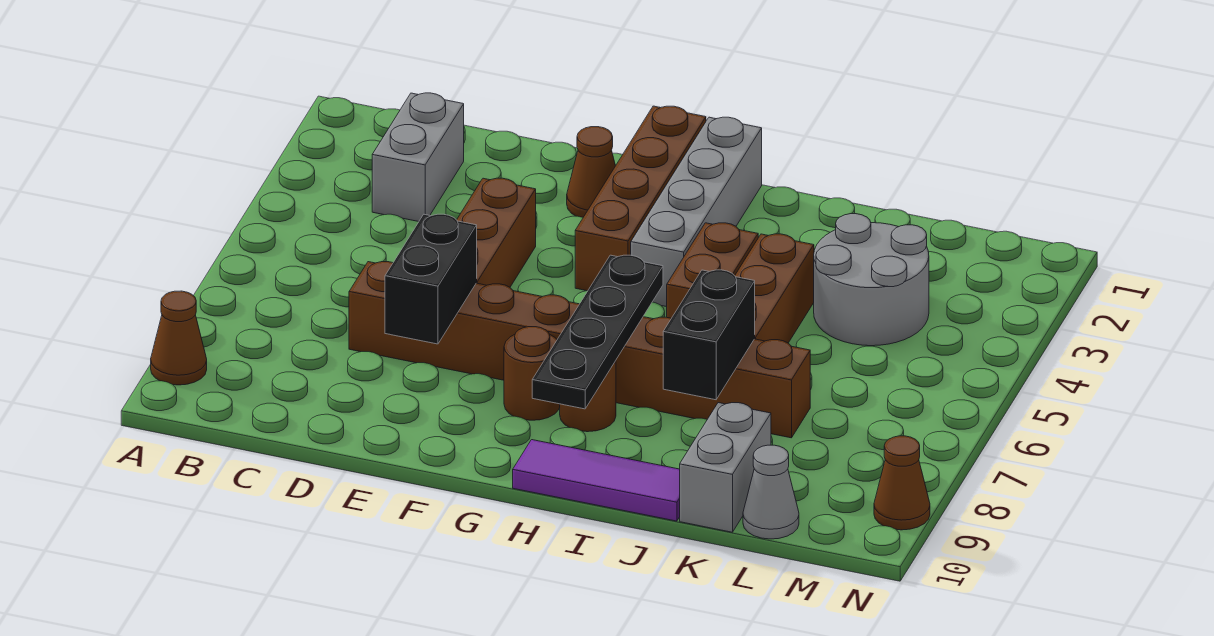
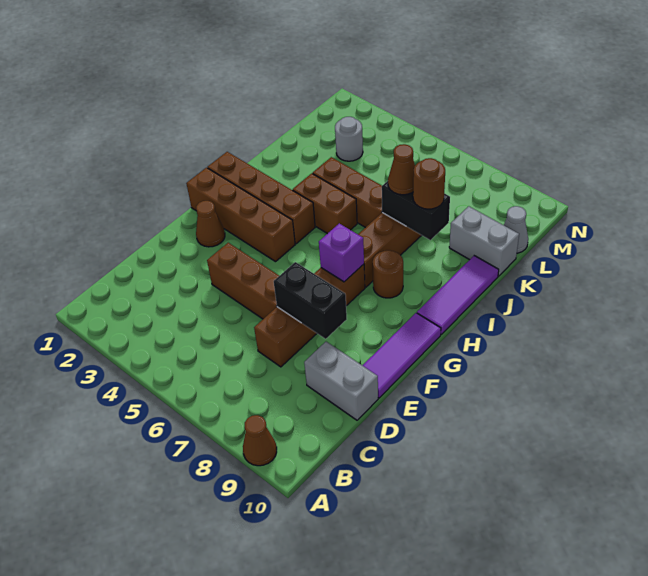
grey brick C2:C3 level 1 -> grey brick D9:D10 level 1
none -> purple tile E10:G10 level 1
none -> purple brick G7 level 2
brown round brick G8 level 1 -> brown round brick J8 level 3
grey brick H1:H4 level 1 -> brown brick H1:H4 level 1
black plate H6:H9 level 2 -> none
grey round brick K3:L4 level 1 -> grey round brick L3 level 1
brown cone N9 level 1 -> brown cone J7 level 3

